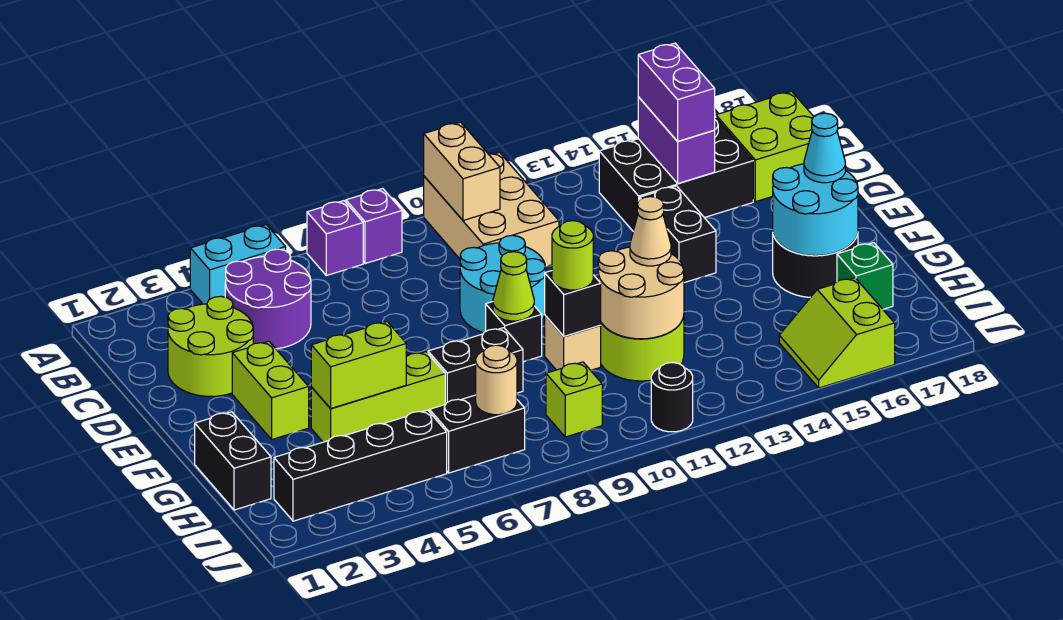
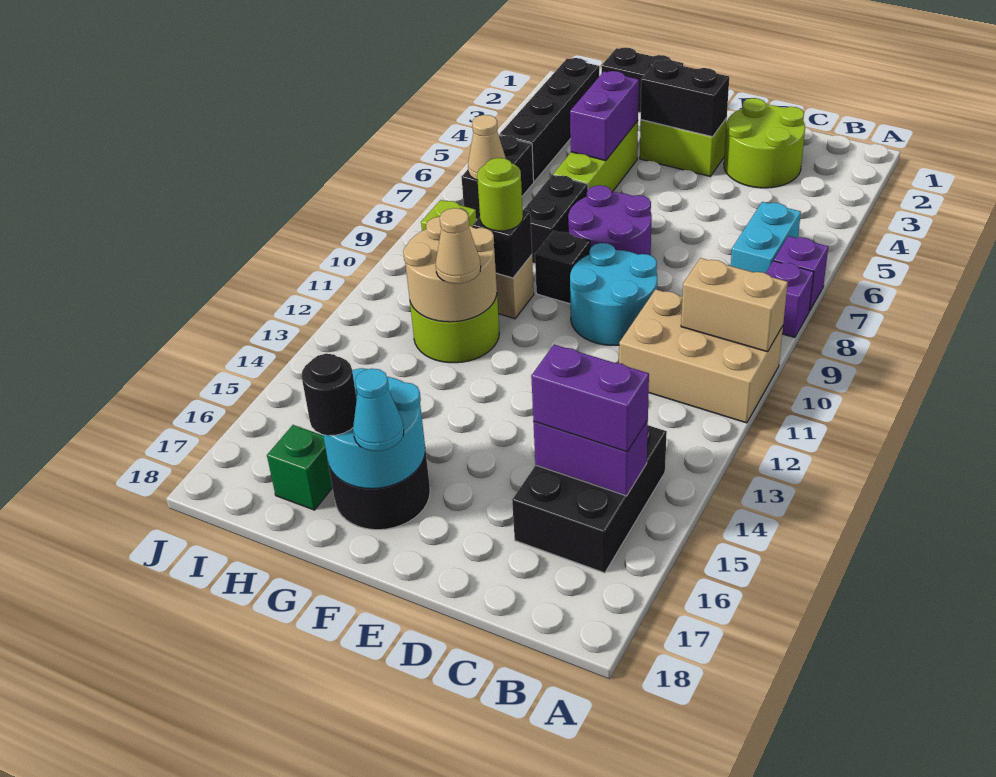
cyan brick A4:A5 level 1 -> cyan brick B6:B7 level 1
purple round brick B4:C5 level 1 -> purple round brick E7:F8 level 1
lime brick B17:C18 level 1 -> none
black brick D14:E14 level 1 -> black brick E3:F3 level 2
lime cone F9 level 2 -> none
lime brick G4:G5 level 2 -> purple brick G4:G5 level 2
tan round brick I7 level 2 -> tan cone I7 level 2
lime slope I15:J16 level 1 top 16 -> none
black round brick J11 level 1 -> black round brick G17 level 3

